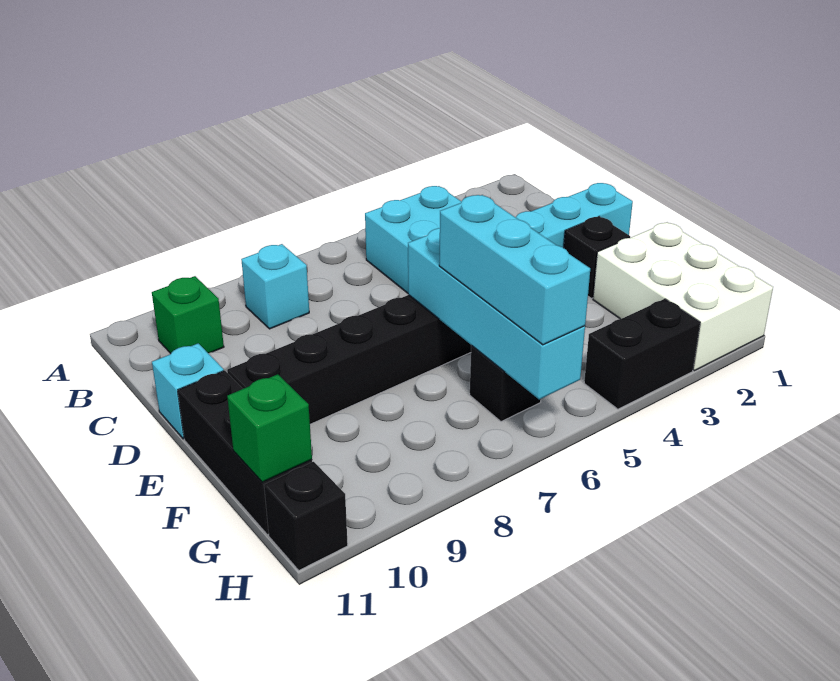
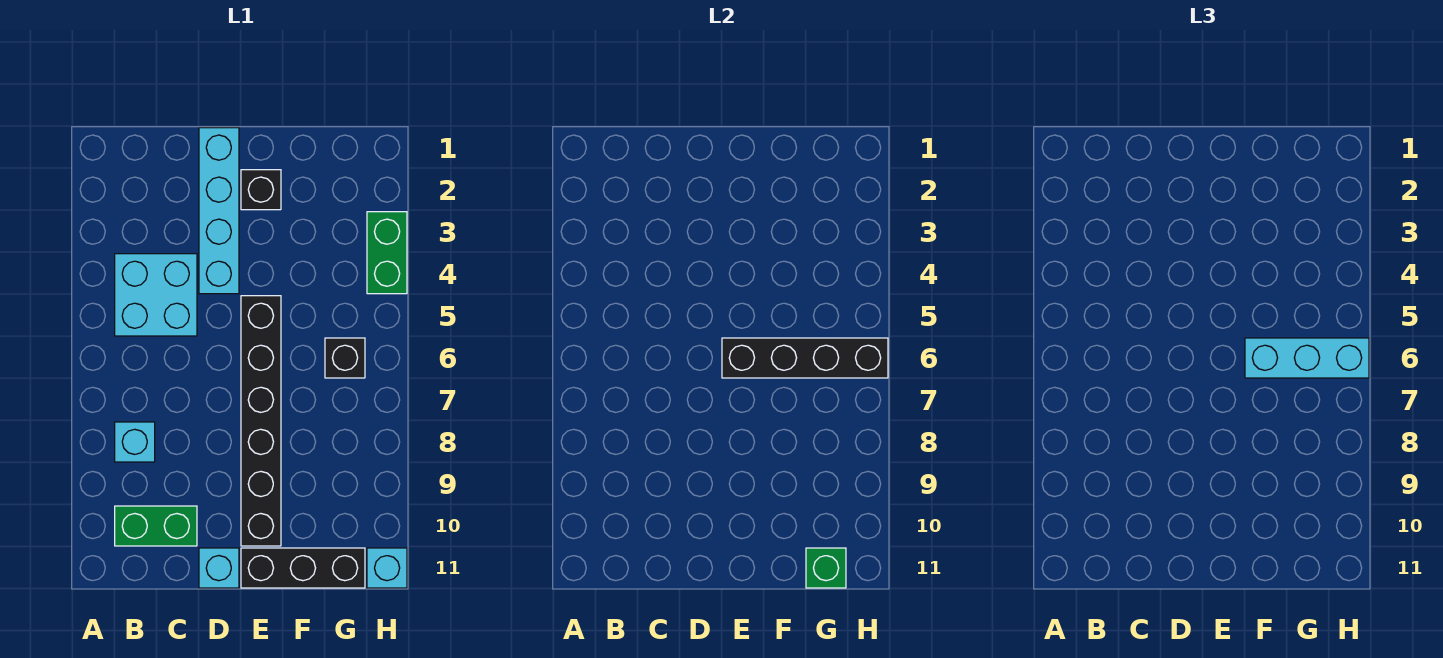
green brick B10 level 1 -> green brick B10:C10 level 1
cyan brick E6:H6 level 2 -> black brick E6:H6 level 2
white brick F1:H2 level 1 -> none
black brick H3:H4 level 1 -> green brick H3:H4 level 1
black brick H11 level 1 -> cyan brick H11 level 1

